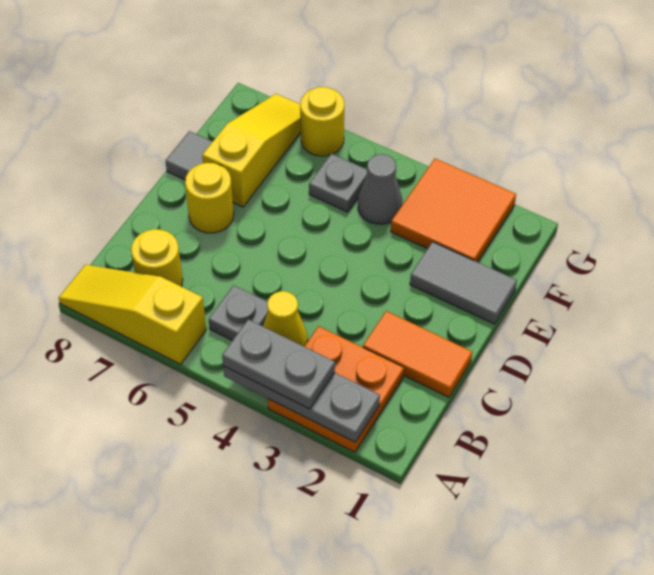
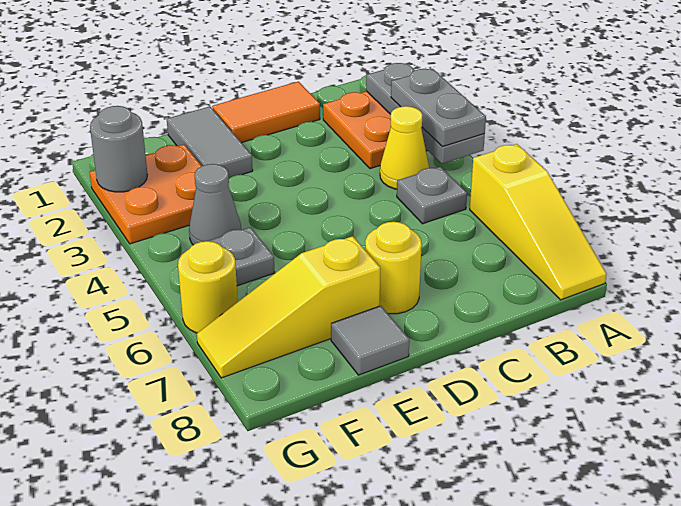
yellow round brick B7 level 1 -> none
orange tile C1:C2 level 1 -> orange tile C1:D1 level 1
orange tile F2:G3 level 1 -> orange plate F2:G3 level 1
none -> grey round brick G2 level 2

